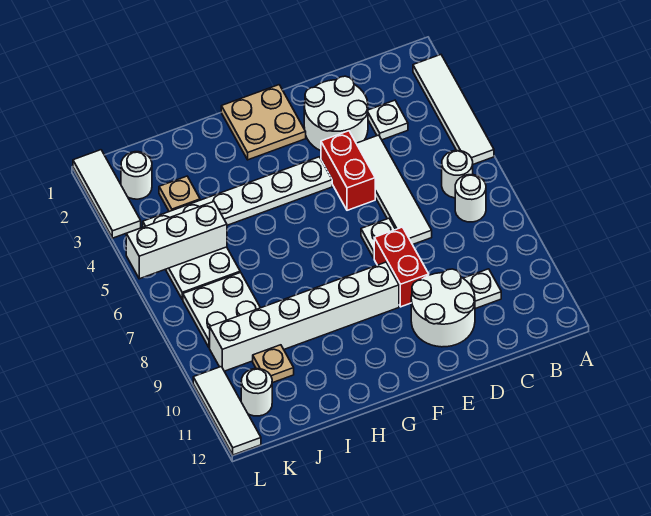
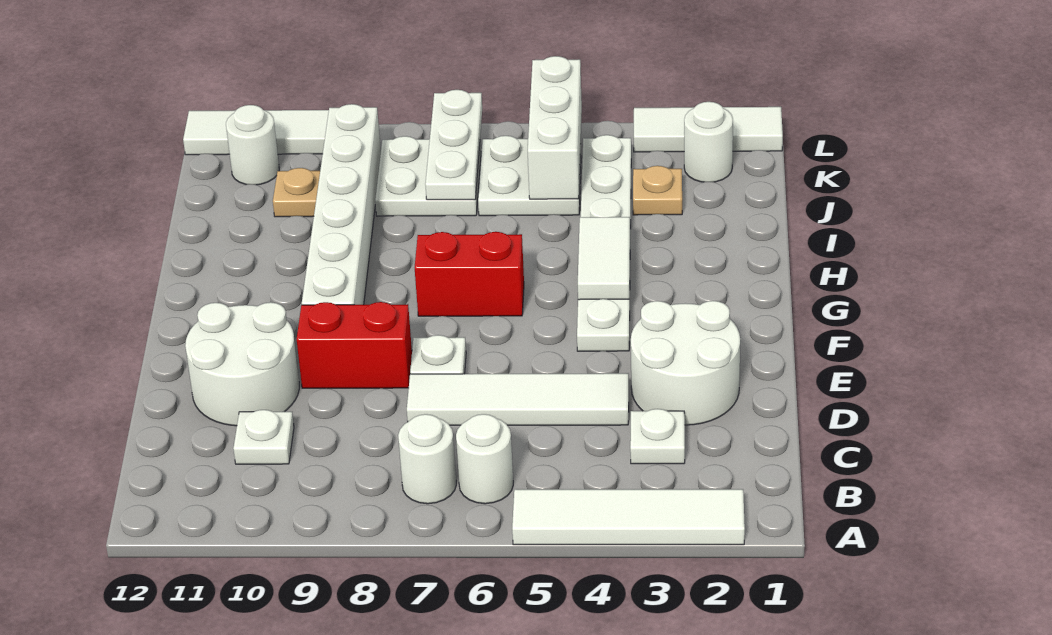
red brick E4:E5 level 1 -> red brick G6:G7 level 1
tan plate F1:G2 level 1 -> none
none -> white tile G4:H4 level 2
none -> white plate J7:L7 level 2

